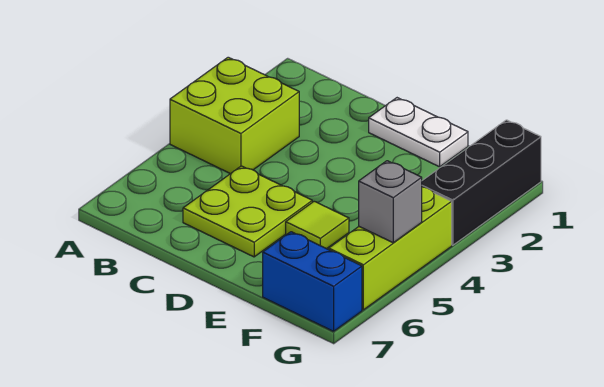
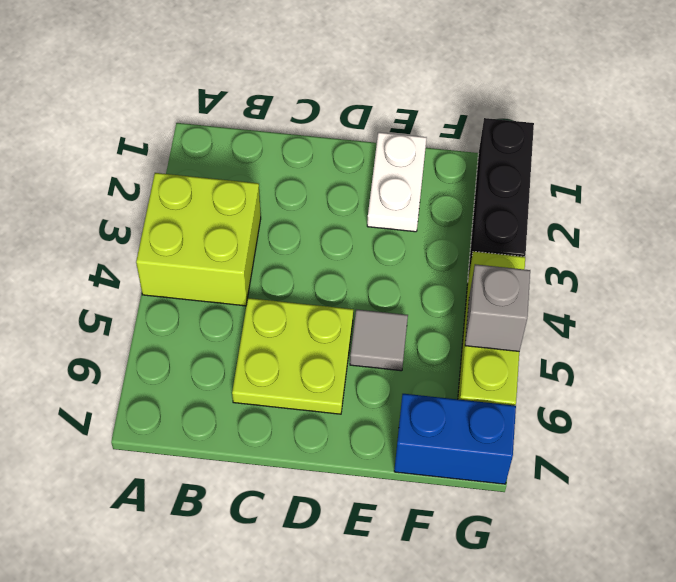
white plate D1:E1 level 1 -> white plate E1:E2 level 1
lime tile E5 level 1 -> grey tile E5 level 1

